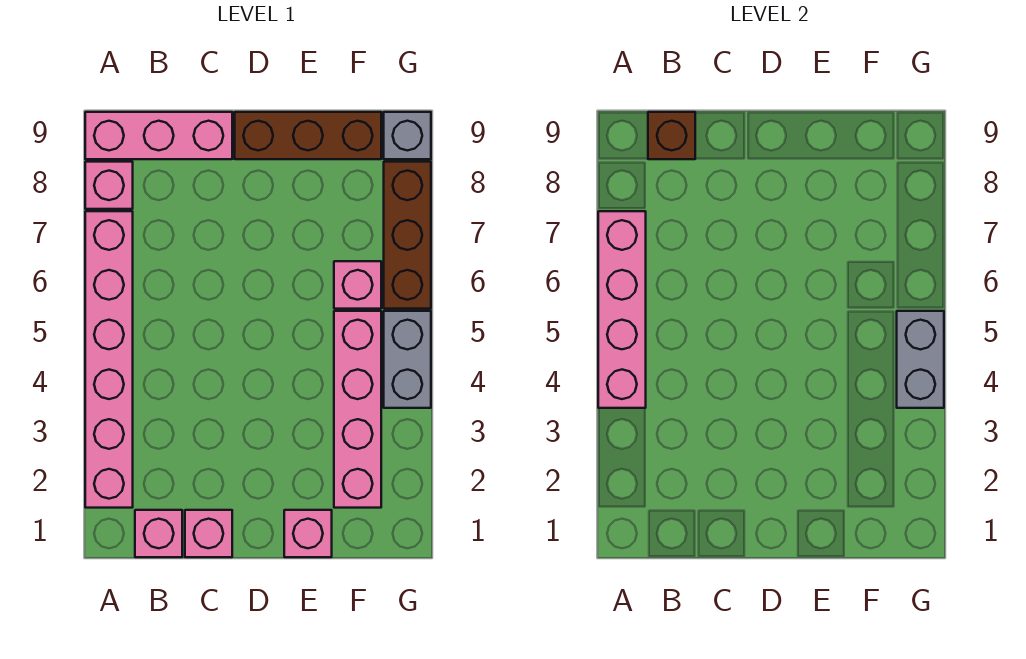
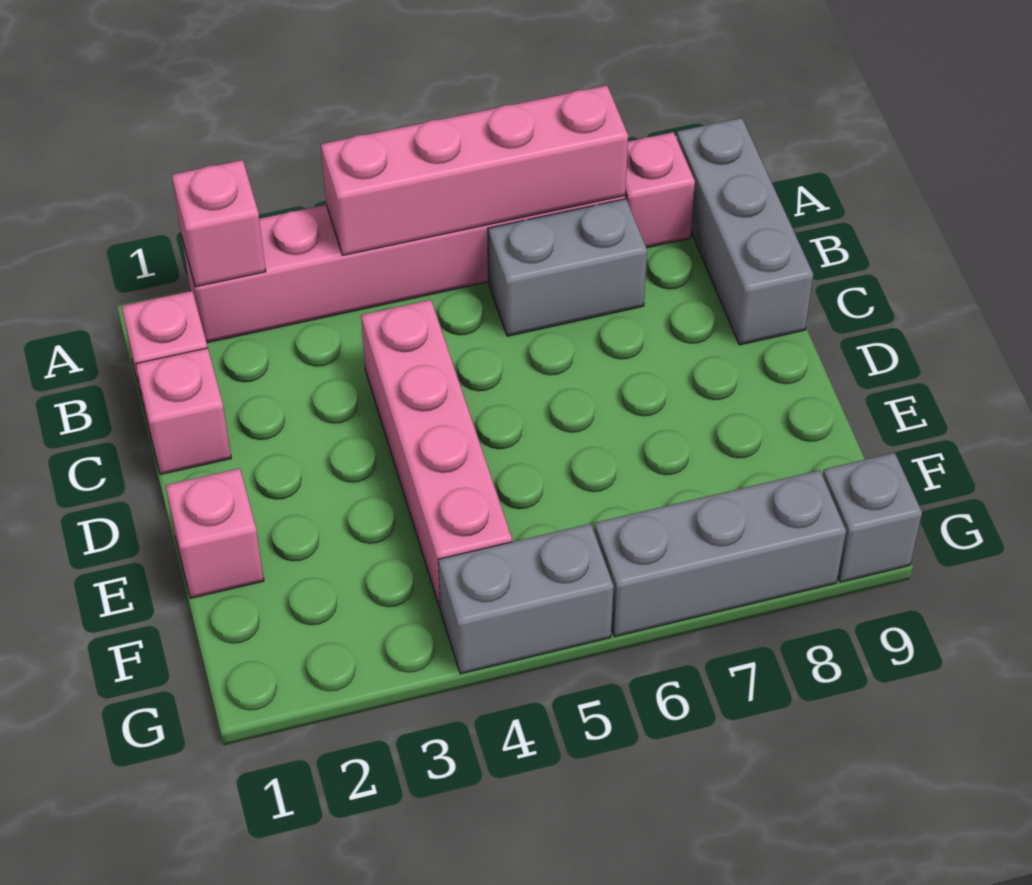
pink brick A9:C9 level 1 -> grey brick A9:C9 level 1
brown brick B9 level 2 -> none
brown brick D9:F9 level 1 -> none
pink brick F2:F5 level 1 -> pink brick C4:F4 level 1
pink brick F6 level 1 -> pink brick A2 level 2
grey brick G4:G5 level 2 -> grey brick B6:B7 level 1
brown brick G6:G8 level 1 -> grey brick G6:G8 level 1

